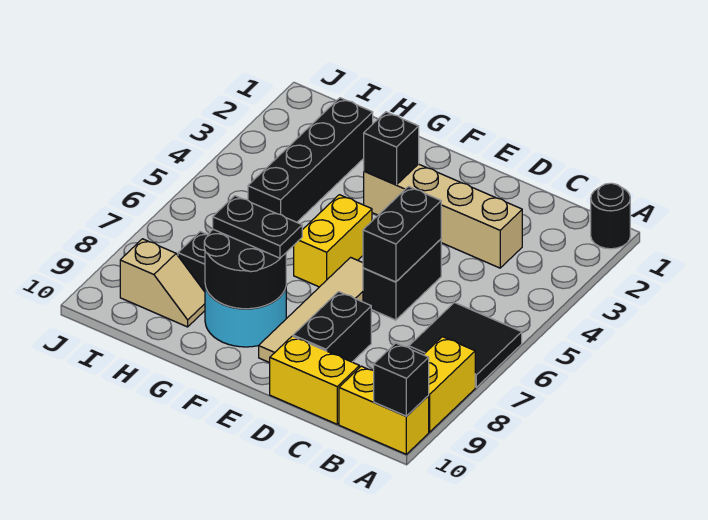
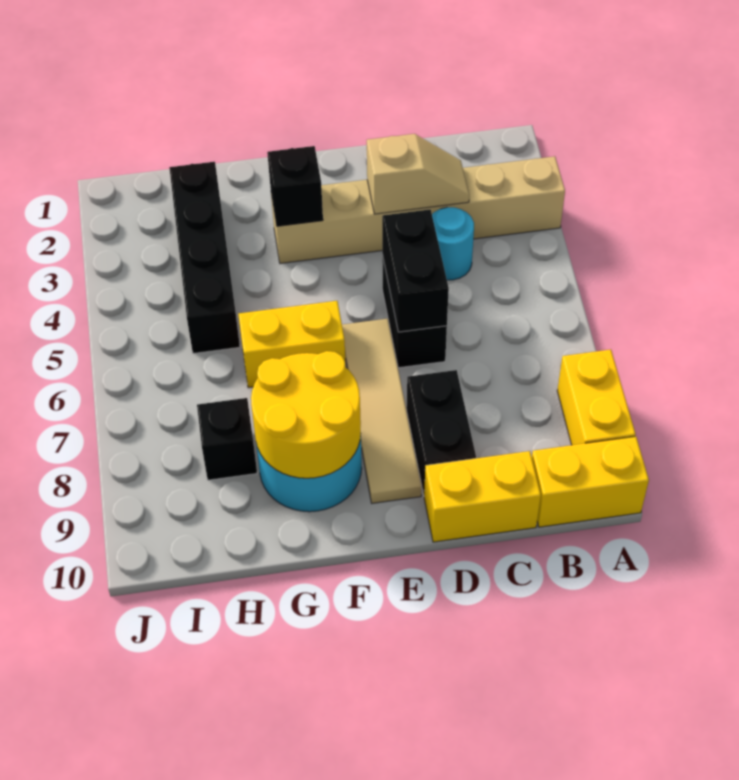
black round brick A1 level 1 -> none
black tile A6:B7 level 1 -> none
black brick A10 level 2 -> none
tan brick C3:F3 level 1 -> tan brick A3:F3 level 1
none -> cyan round brick C4 level 1
yellow brick F5:F6 level 1 -> yellow brick F6:G6 level 1
black round brick F8:G9 level 2 -> yellow round brick F8:G9 level 2
black plate F8:G8 level 3 -> none
tan slope H9:I9 level 1 top I -> tan slope C3:D3 level 2 top D

